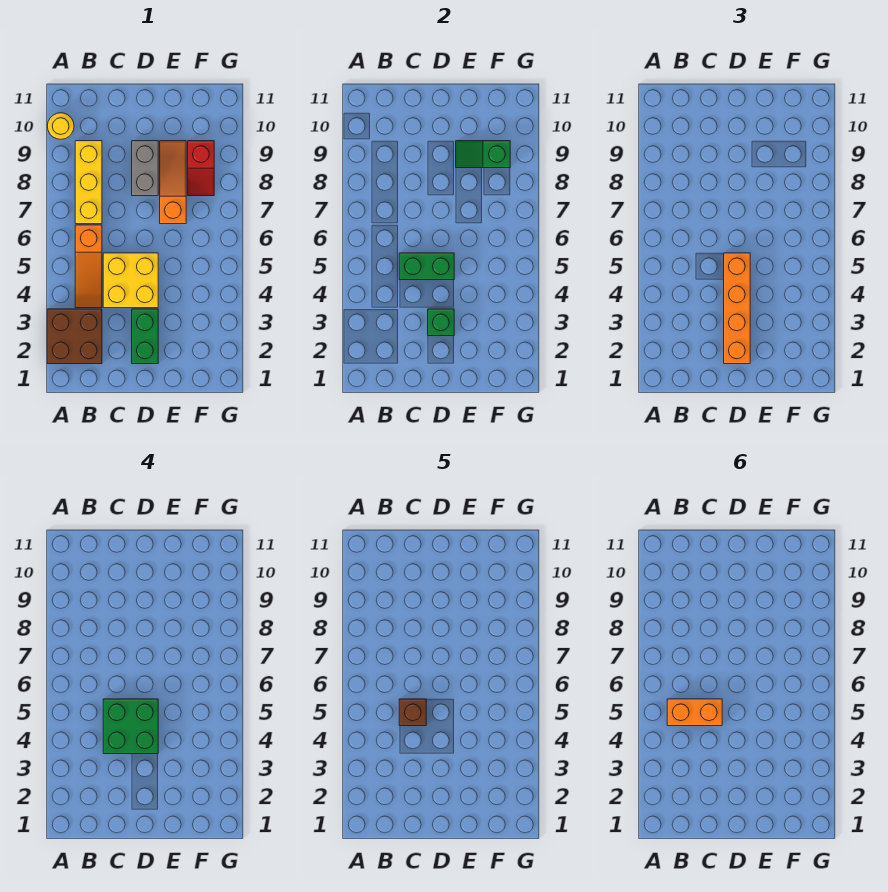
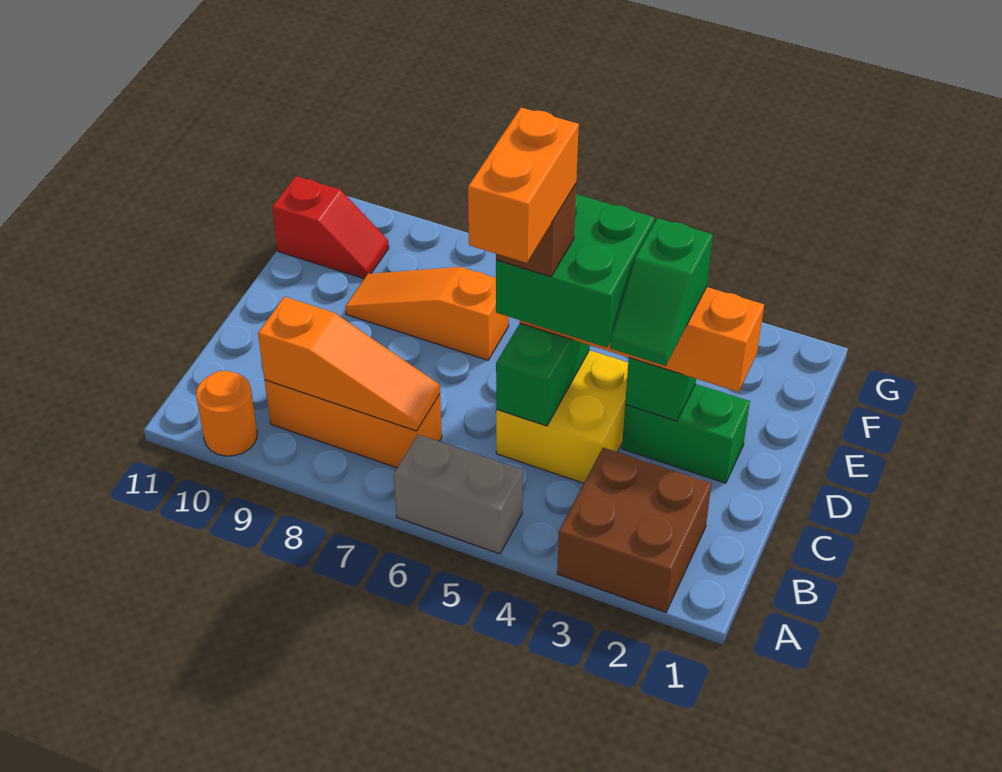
yellow round brick A10 level 1 -> orange round brick A10 level 1
orange slope B4:B6 level 1 top 6 -> orange slope B7:B9 level 2 top 9
yellow brick B7:B9 level 1 -> orange brick B7:B9 level 1
grey brick D8:D9 level 1 -> grey brick A5:A6 level 1
green slope E9:F9 level 2 top F -> green slope C3:D3 level 4 top D
red slope F8:F9 level 1 top 9 -> red slope F10:F11 level 1 top 11

